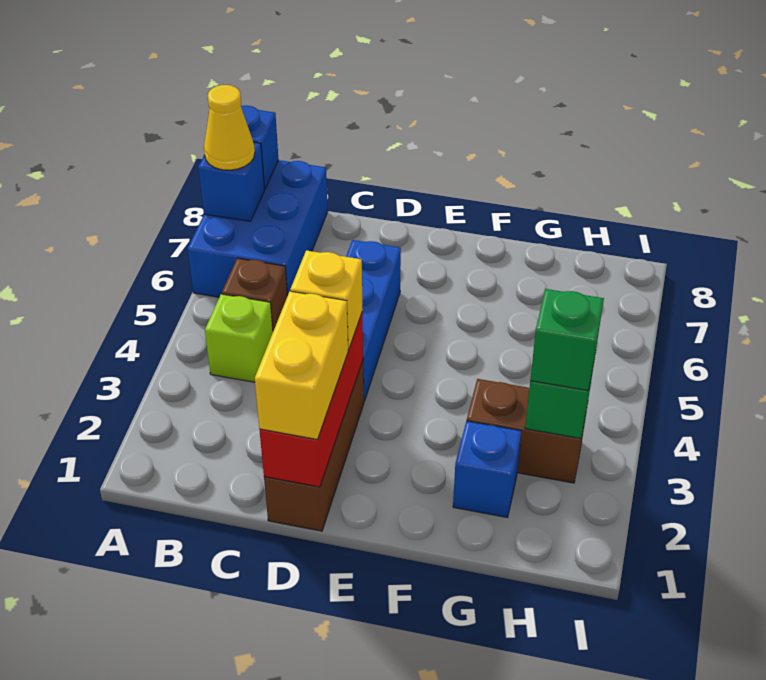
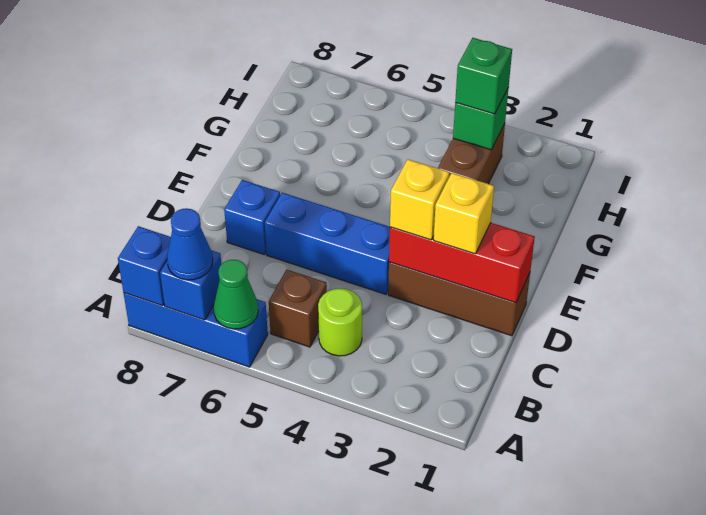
blue brick A6:B8 level 1 -> blue brick A6:A8 level 1
none -> green cone A6 level 2
yellow cone A7 level 3 -> blue cone A7 level 3
lime brick B4 level 1 -> lime round brick B4 level 1
yellow brick D1:D2 level 3 -> yellow brick D2 level 3
blue brick G2 level 1 -> blue brick D7 level 1

